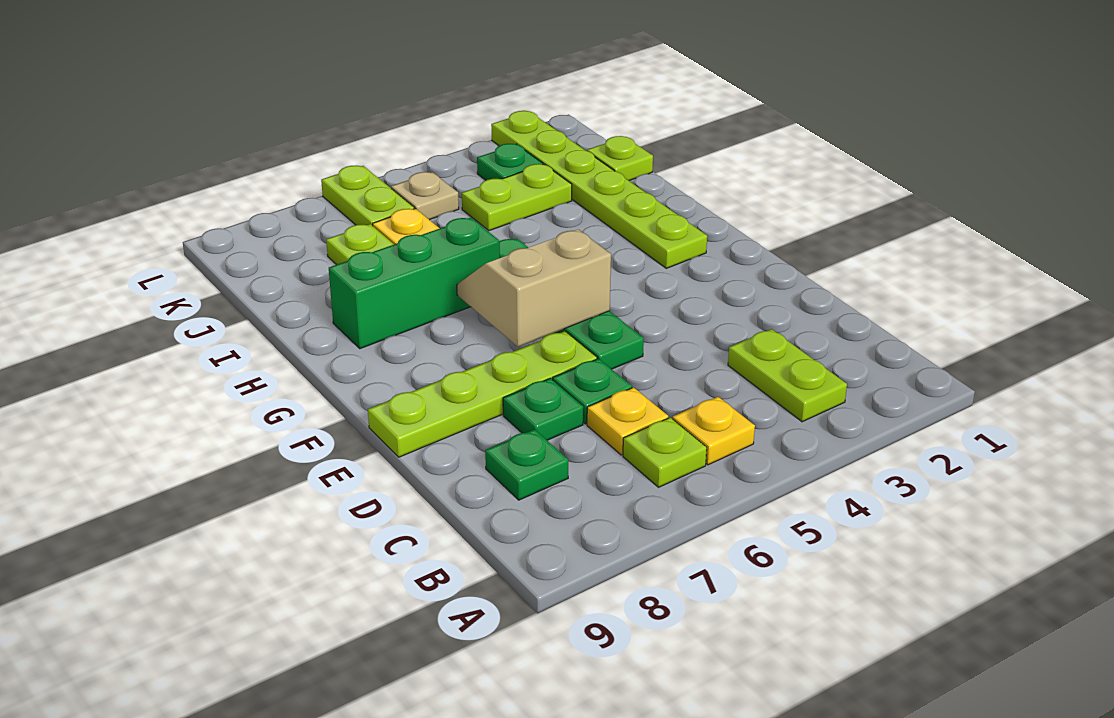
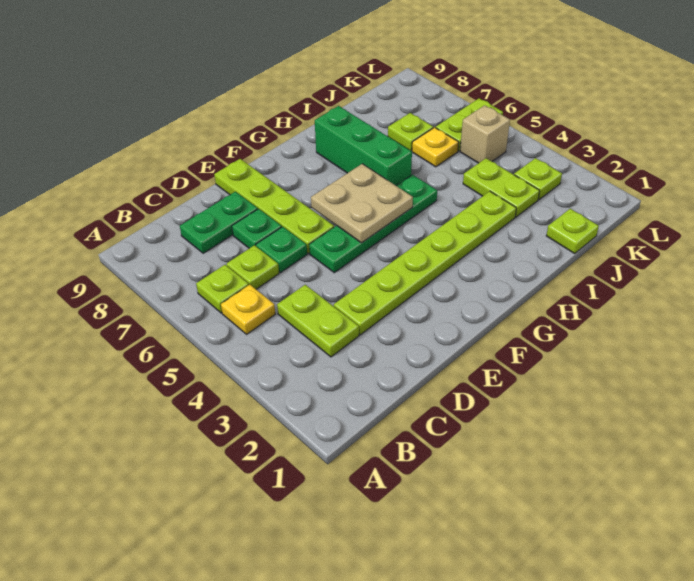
lime plate B3:C3 level 1 -> lime plate C3:C4 level 1
yellow plate C6 level 1 -> lime plate C6 level 1
green plate C8 level 1 -> green plate C8:D8 level 1
tan slope F5:G6 level 2 top F -> tan plate F5:G6 level 2
lime plate G2:L2 level 1 -> lime plate D3:I3 level 1
green plate K3 level 1 -> lime plate K3 level 1
tan plate K5 level 1 -> tan brick K5 level 1

